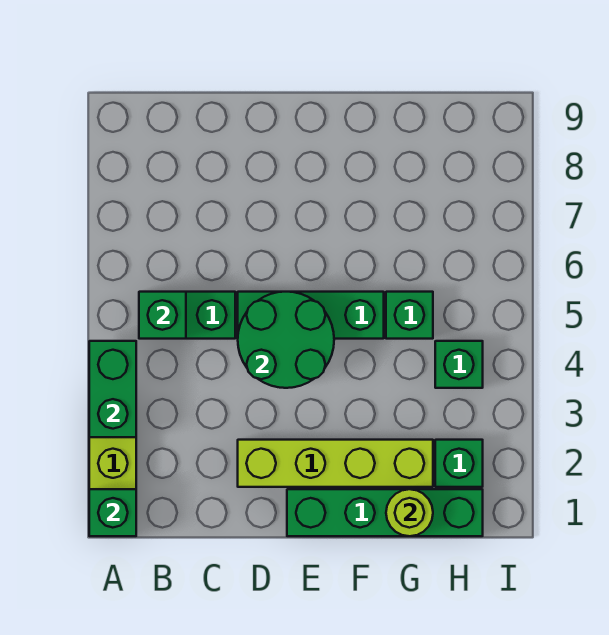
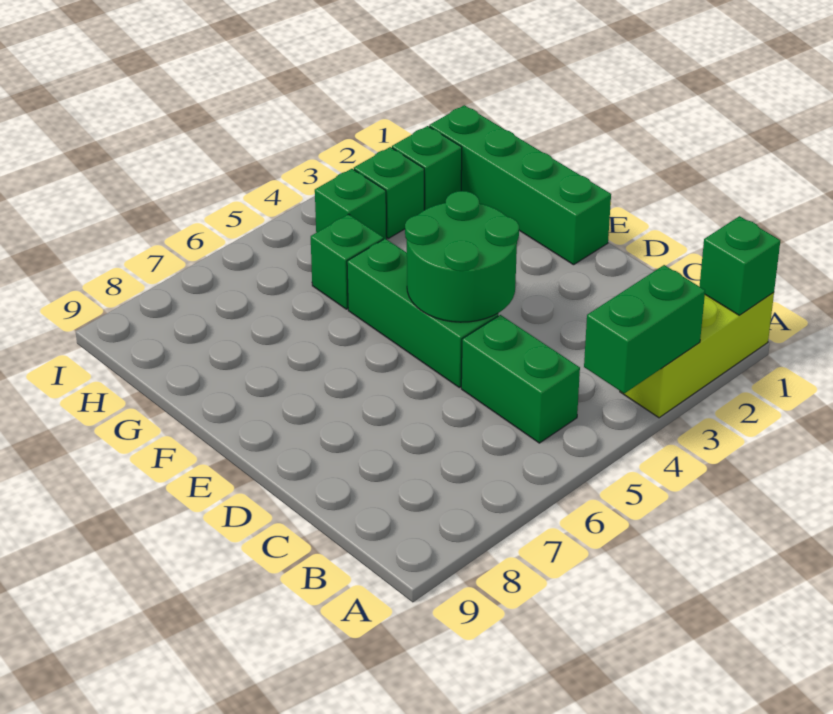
green brick B5 level 2 -> green brick H3 level 1
lime brick D2:G2 level 1 -> none
lime round brick G1 level 2 -> none

